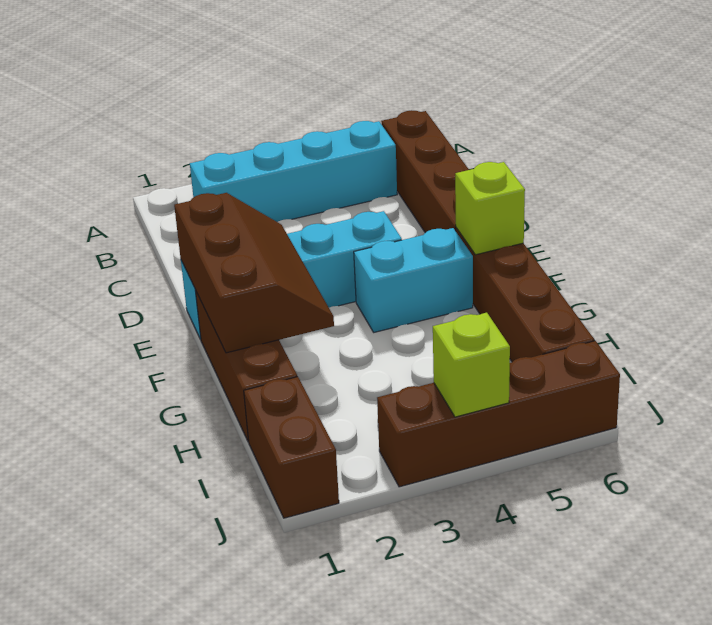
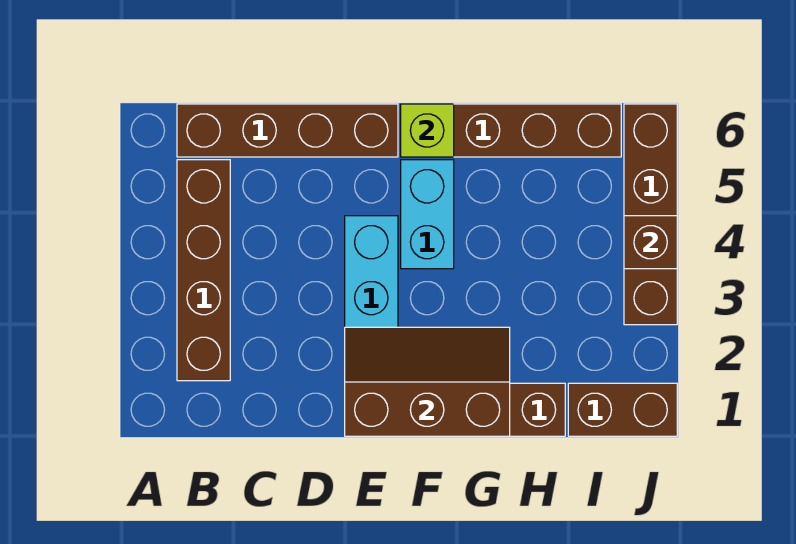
cyan brick B2:B5 level 1 -> brown brick B2:B5 level 1
lime brick J4 level 2 -> brown brick J4 level 2

